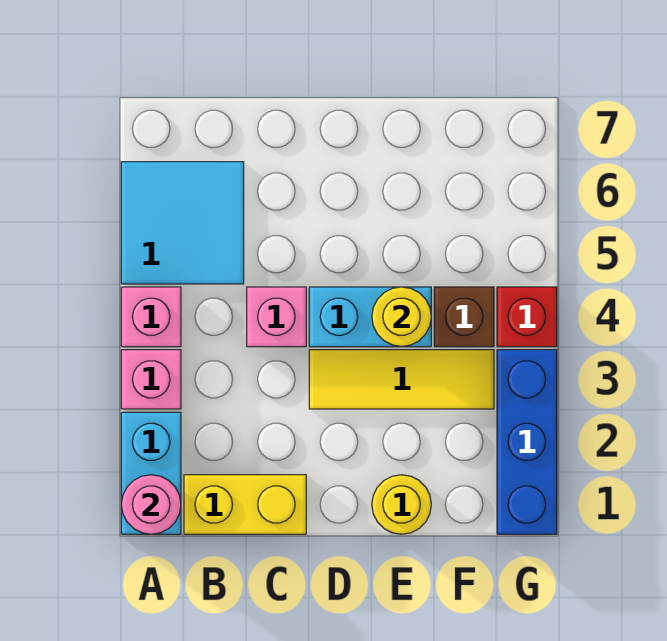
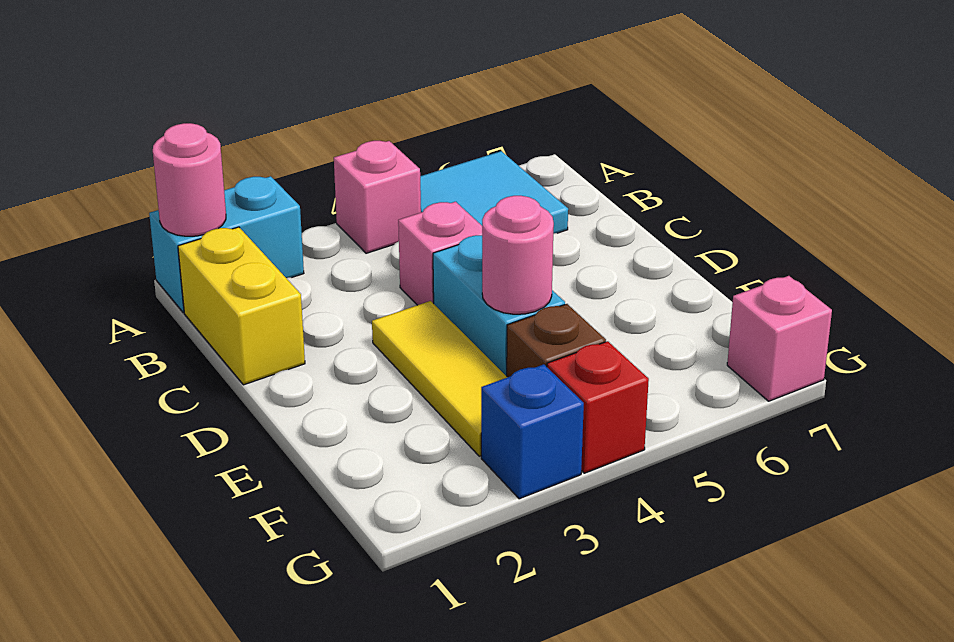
pink brick A3 level 1 -> pink brick G7 level 1
yellow round brick E1 level 1 -> none
yellow round brick E4 level 2 -> pink round brick E4 level 2
blue brick G1:G3 level 1 -> blue brick G3 level 1

